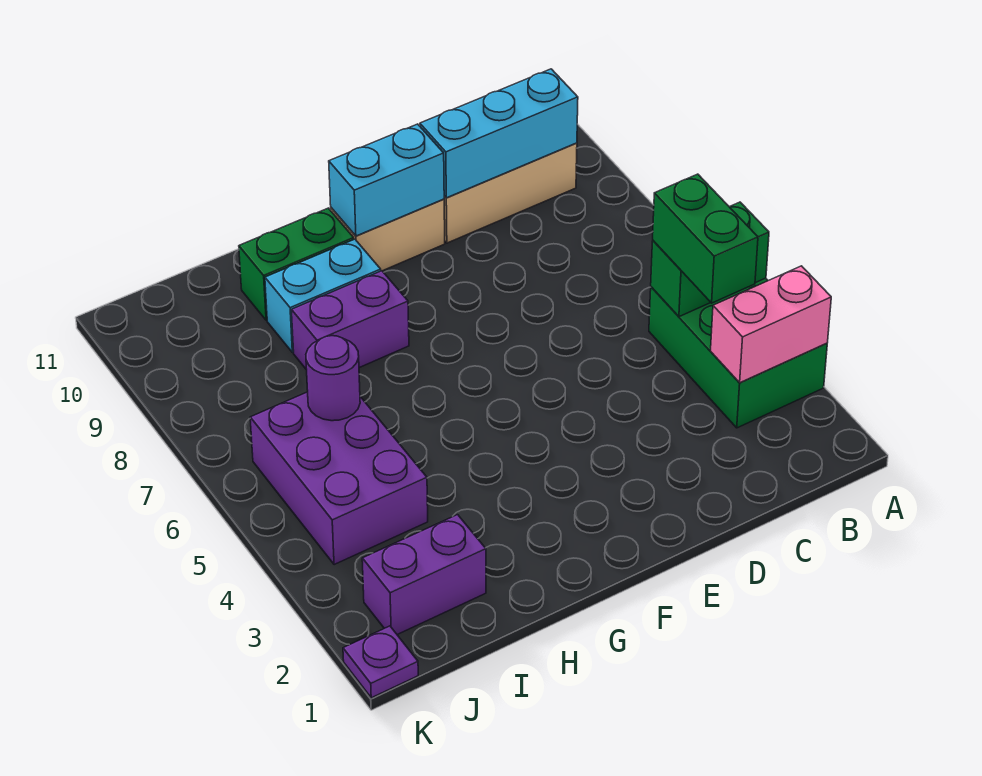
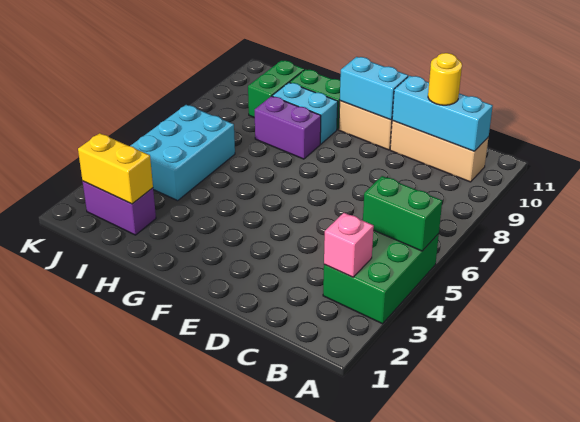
pink brick A3:B3 level 2 -> pink brick B3 level 2
green brick B4:B5 level 3 -> green brick I9:I10 level 1
none -> yellow round brick C10 level 3
none -> yellow brick I2:J2 level 2
purple brick I4:J6 level 1 -> cyan brick I4:J6 level 1
purple round brick I6 level 2 -> none
purple plate K1 level 1 -> none

